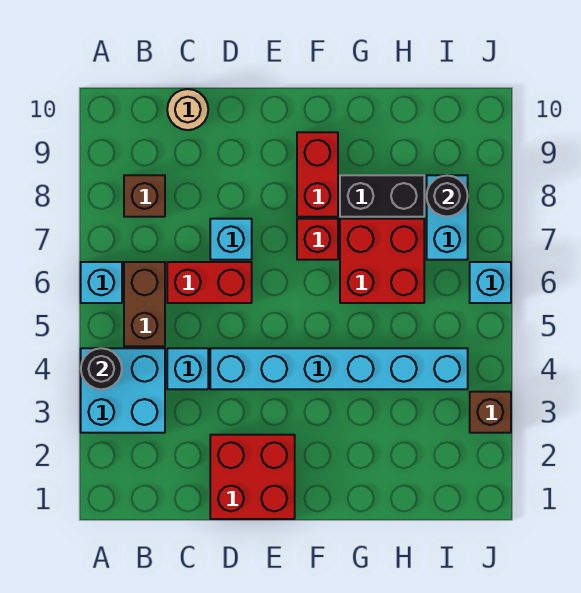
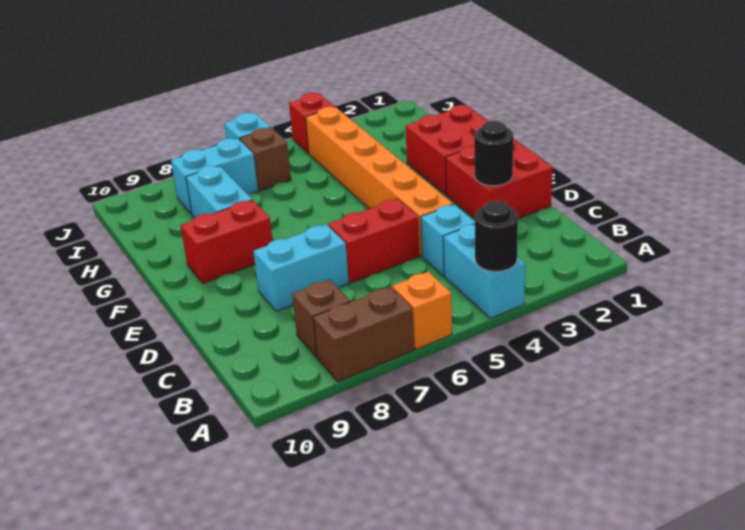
cyan brick A3:B4 level 1 -> cyan brick A4:B4 level 1
cyan brick A6 level 1 -> orange brick A6 level 1
brown brick B5:B6 level 1 -> brown brick A7:A8 level 1
red brick C6:D6 level 1 -> red brick D5:D6 level 1
tan round brick C10 level 1 -> none
cyan brick D4:I4 level 1 -> orange brick D4:I4 level 1
cyan brick D7 level 1 -> cyan brick D7:D8 level 1
red brick F7 level 1 -> red brick J4 level 1
red brick G6:H7 level 1 -> red brick F1:G2 level 1
black brick G8:H8 level 1 -> cyan brick G8:H8 level 1
black round brick I8 level 2 -> black round brick D2 level 2
brown brick J3 level 1 -> brown brick I6 level 1

